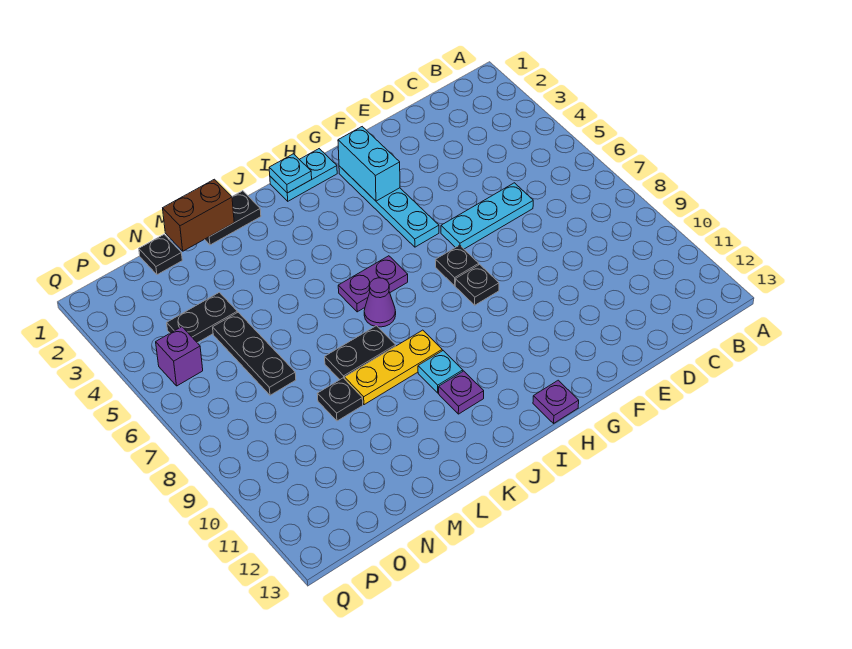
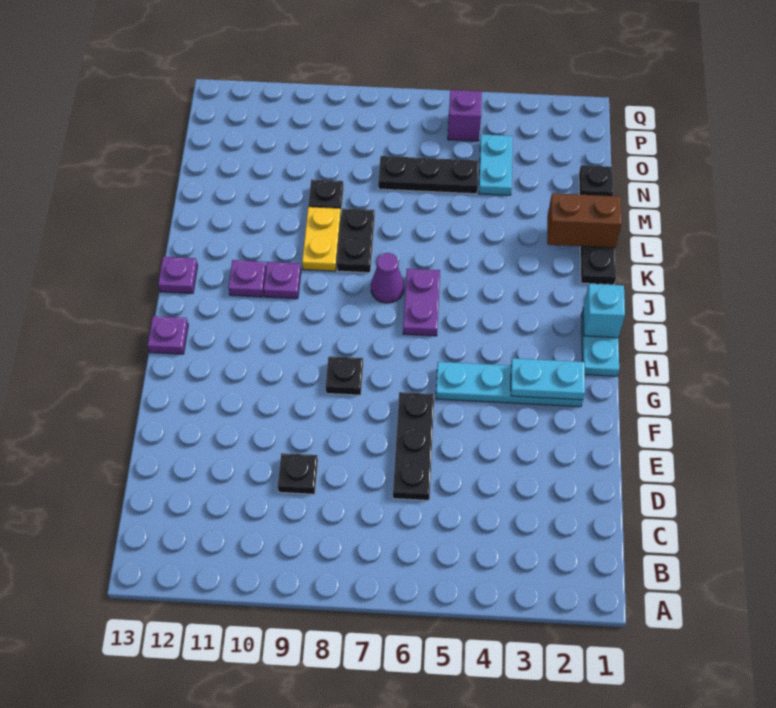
cyan plate D6:F6 level 1 -> black plate D6:F6 level 1
cyan brick G2:G3 level 2 -> cyan plate G2:G3 level 2
black plate G7 level 1 -> black plate D9 level 1
cyan plate I1 level 2 -> cyan brick I1 level 2
yellow plate J9:L9 level 1 -> yellow plate K9:L9 level 1
cyan plate J10 level 1 -> purple plate J10 level 1
none -> purple plate J13 level 1
brown brick L1:M1 level 2 -> brown brick L1:L2 level 2
black plate N4:O4 level 1 -> cyan plate N4:O4 level 1

